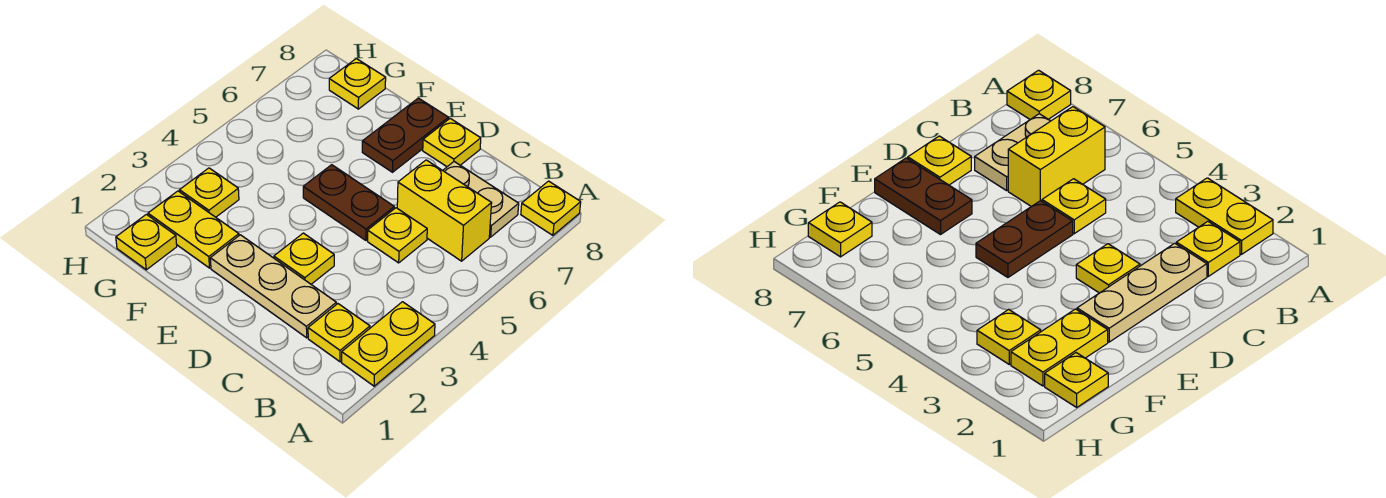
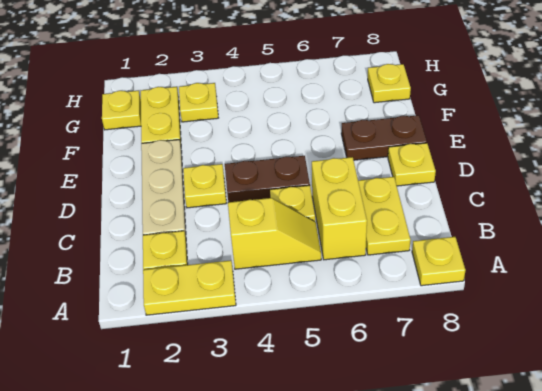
none -> yellow slope B4:B5 level 1 top 4
tan plate B7:C7 level 1 -> yellow plate B7:C7 level 1
brown plate D5:E5 level 1 -> brown plate D4:D5 level 1

